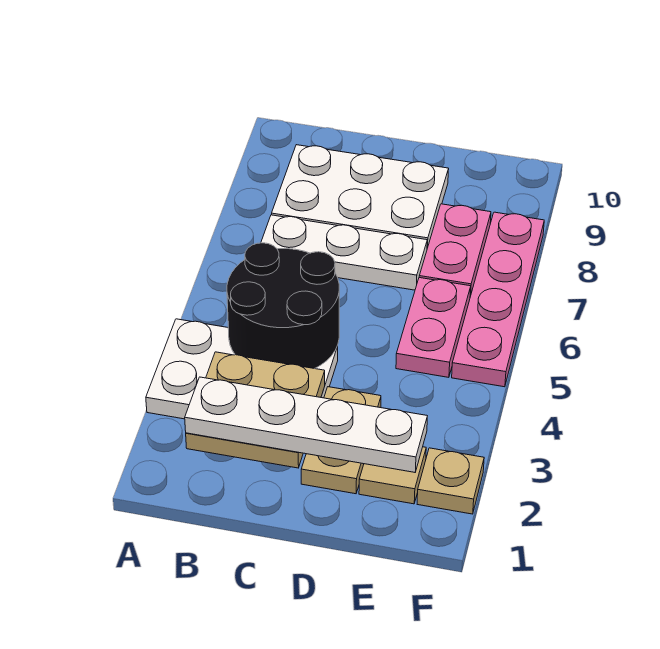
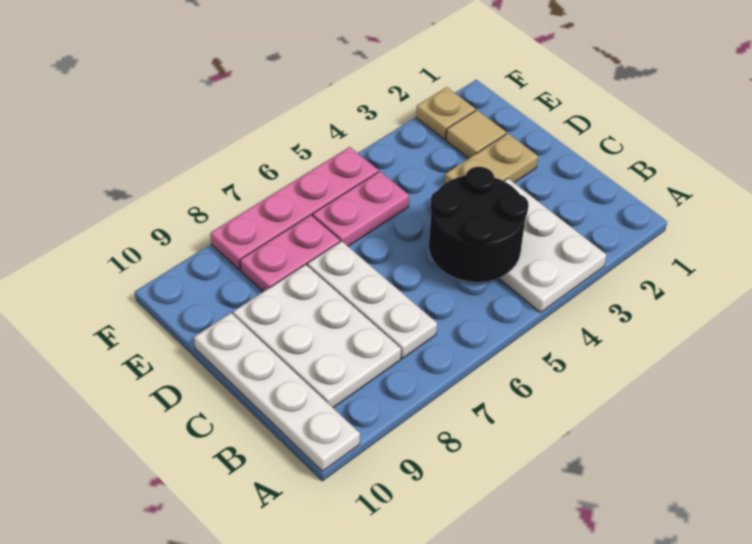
tan plate B2:C3 level 2 -> none
white plate B2:E2 level 3 -> white plate A10:D10 level 1

